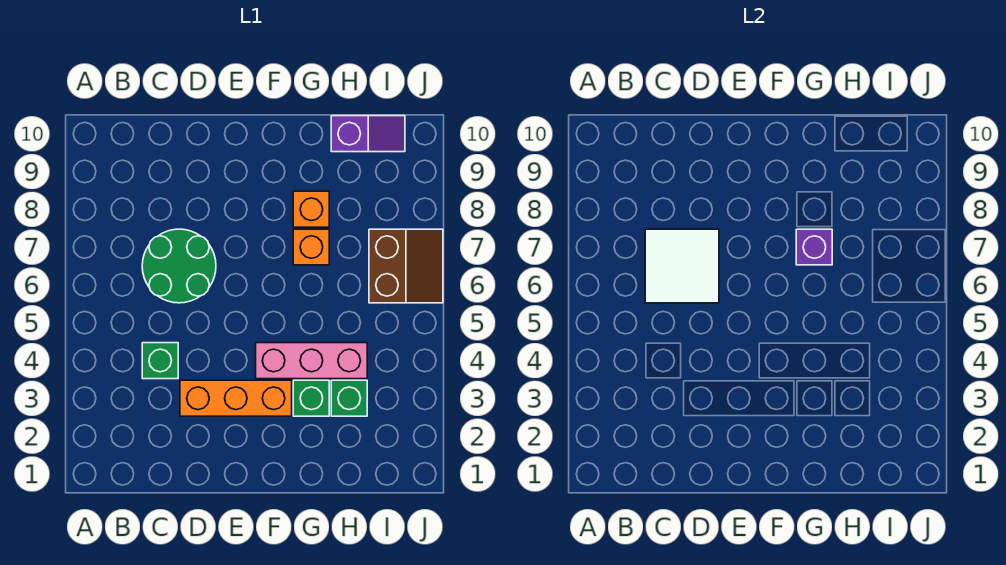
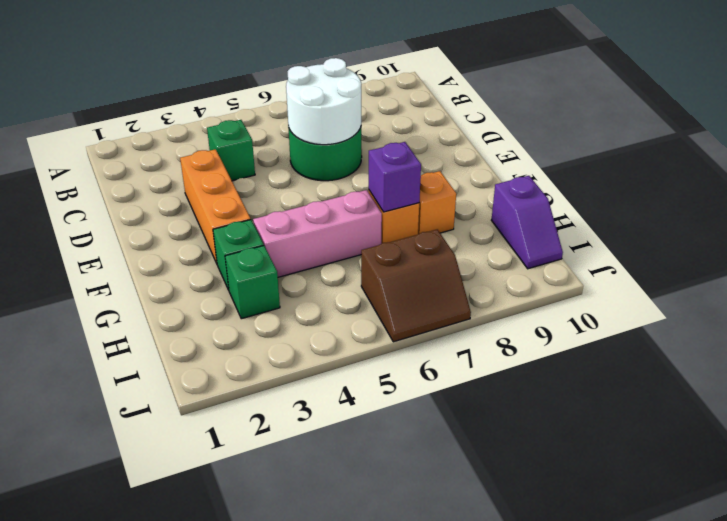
white tile C6:D7 level 2 -> white round brick C6:D7 level 2
pink brick F4:H4 level 1 -> pink brick G4:G6 level 1

